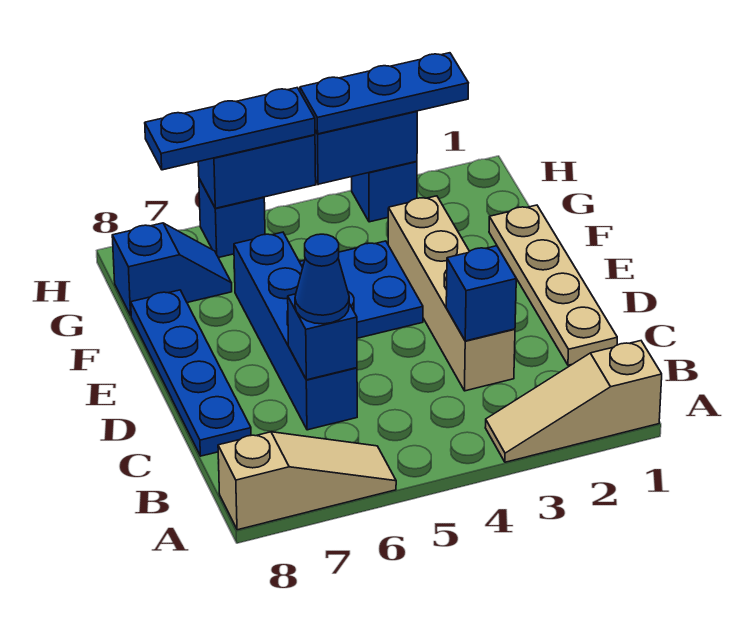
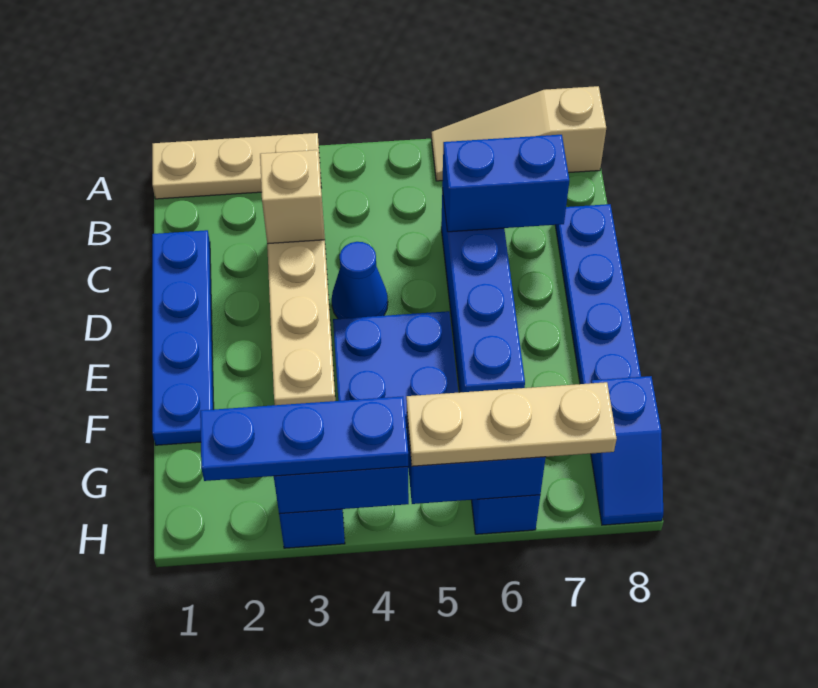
tan slope A1:A3 level 1 top 1 -> tan plate A1:A3 level 1
tan plate C1:F1 level 1 -> blue plate C1:F1 level 1
blue brick C3 level 2 -> tan brick C3 level 2
blue brick C6 level 2 -> blue brick C6:C7 level 2
blue cone C6 level 3 -> blue cone D4 level 1
blue slope G7:G8 level 1 top 8 -> blue slope G8:H8 level 1 top G
blue plate H5:H7 level 3 -> tan plate H5:H7 level 3

